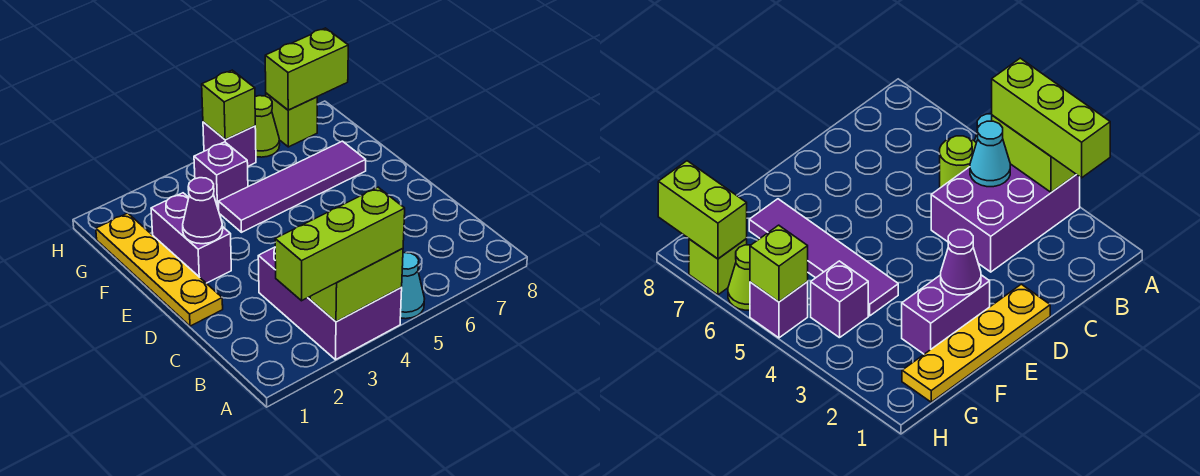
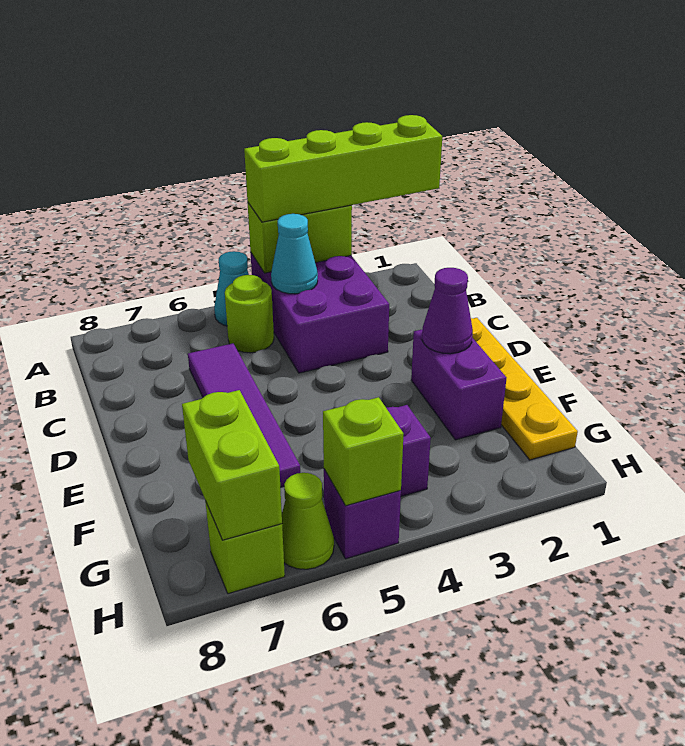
lime brick A2:A4 level 3 -> lime brick A1:A4 level 3
purple tile F4:F7 level 1 -> purple tile C6:F6 level 1
lime brick H7:H8 level 2 -> lime brick G7:H7 level 2

